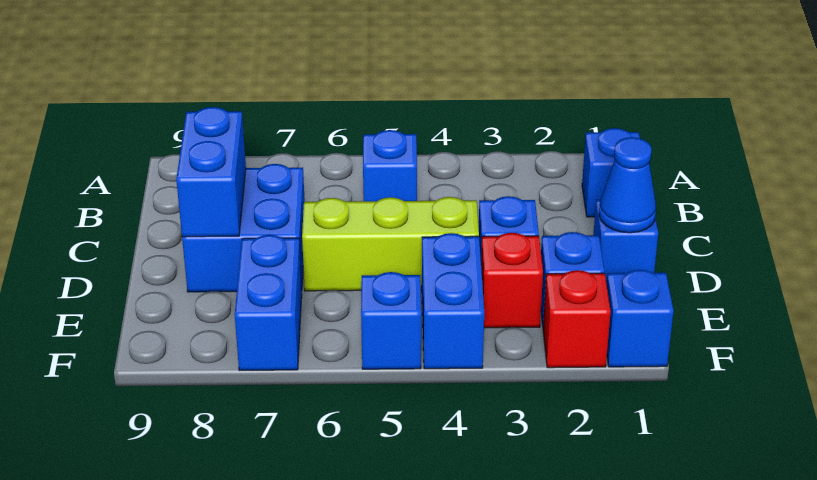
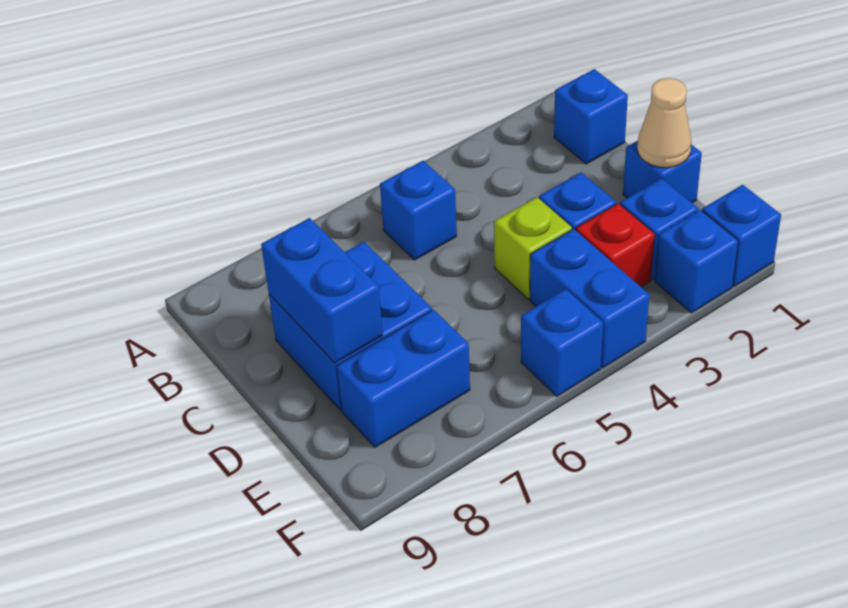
blue cone D1 level 2 -> tan cone D1 level 2
lime brick D4:D6 level 1 -> lime brick D4 level 1
blue brick E7:F7 level 1 -> blue brick E7:E8 level 1
red brick F2 level 1 -> blue brick F2 level 1

